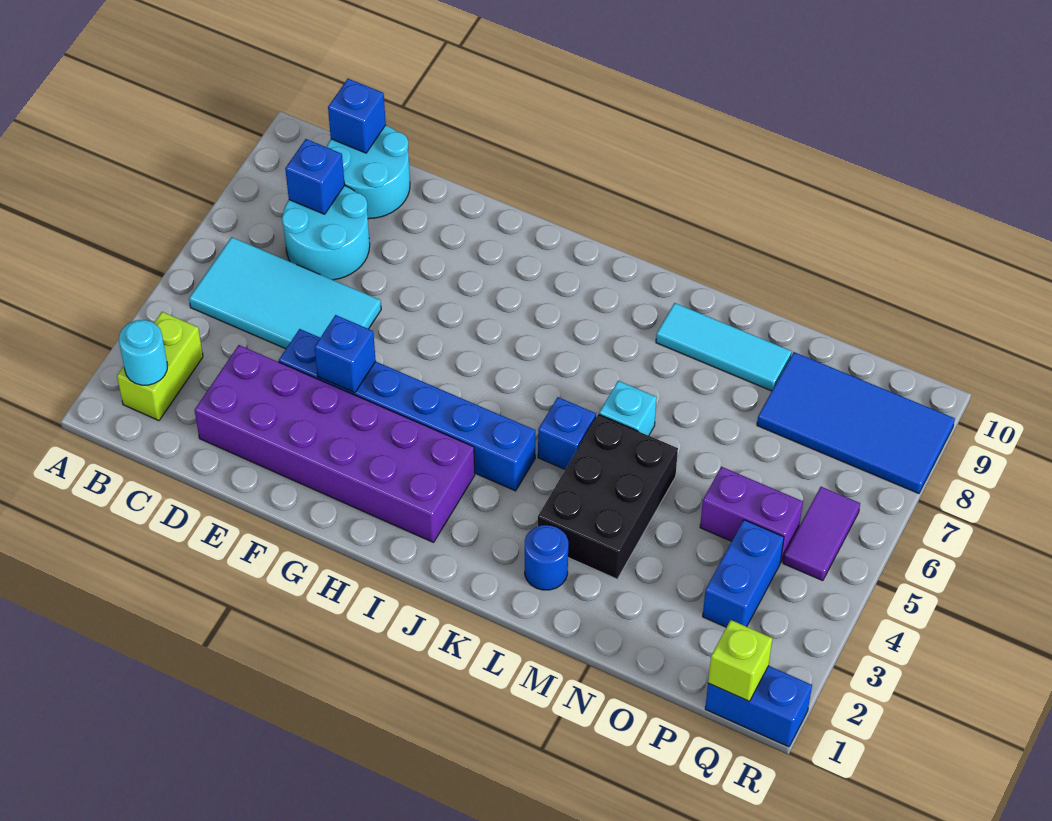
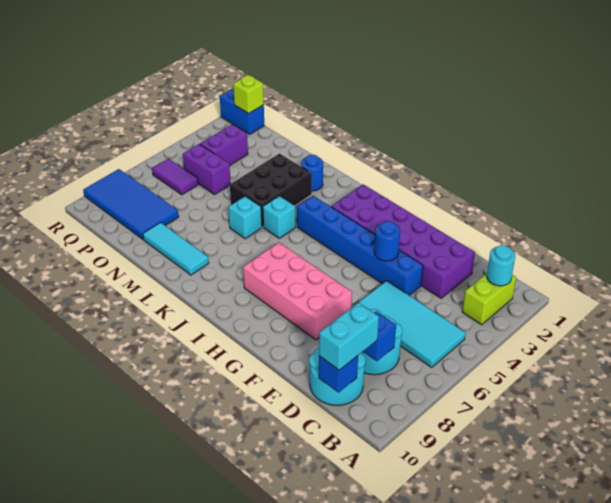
none -> cyan brick C9:C10 level 3
blue brick F4 level 2 -> blue round brick F4 level 2
none -> pink brick F7:I8 level 1
blue brick K5 level 1 -> cyan brick K5 level 1
blue brick P3:P4 level 1 -> purple brick P3:P4 level 1
purple tile Q5:Q6 level 1 -> purple tile P6:Q6 level 1

